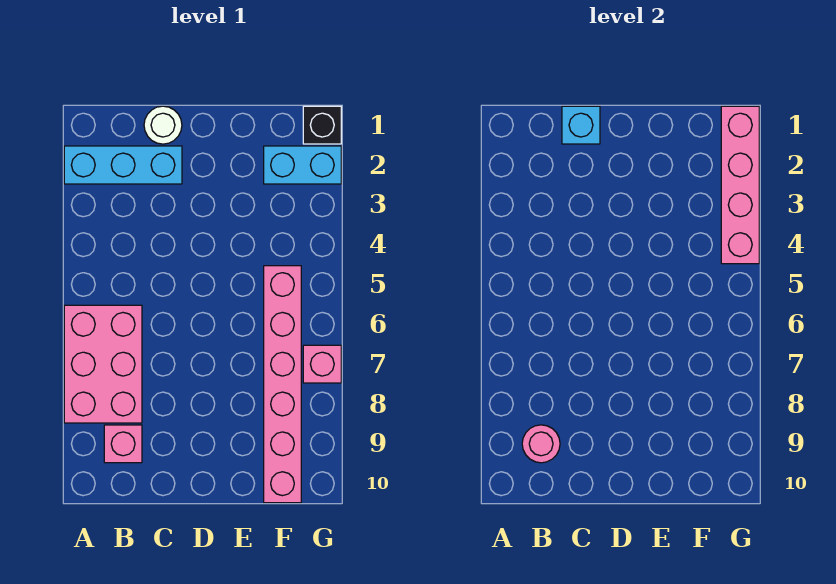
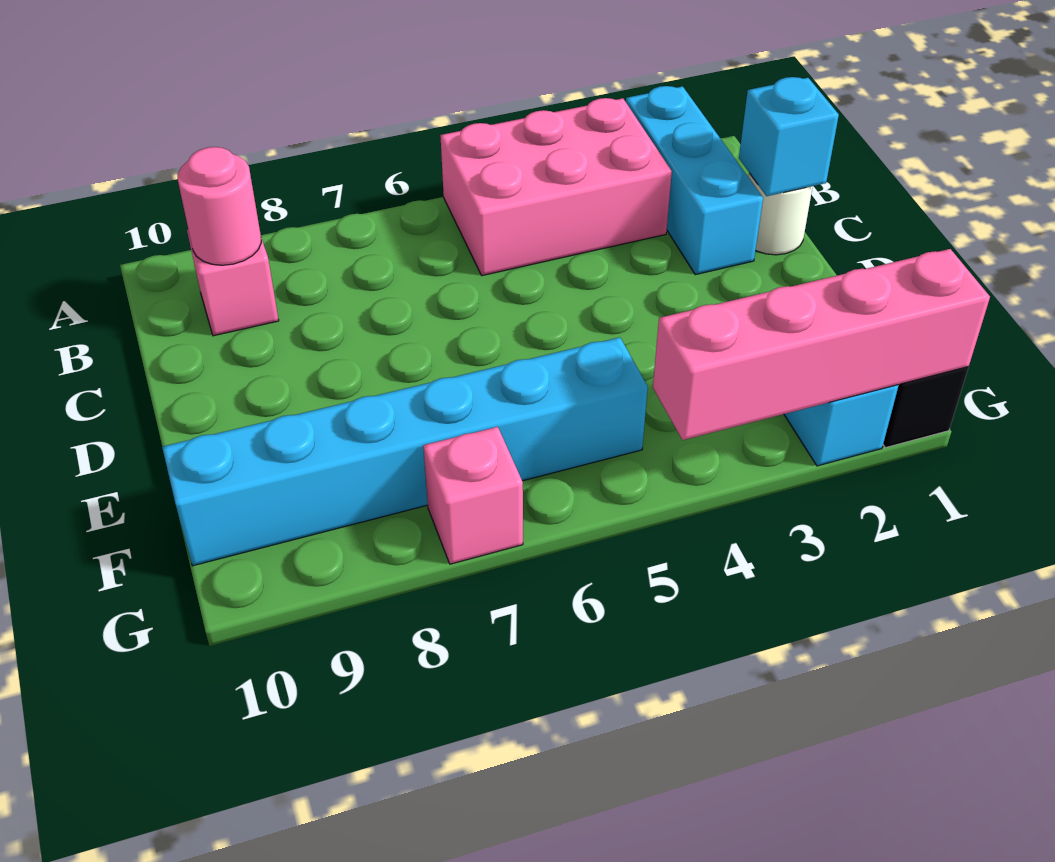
pink brick A6:B8 level 1 -> pink brick A3:B5 level 1
pink brick F5:F10 level 1 -> cyan brick F5:F10 level 1

